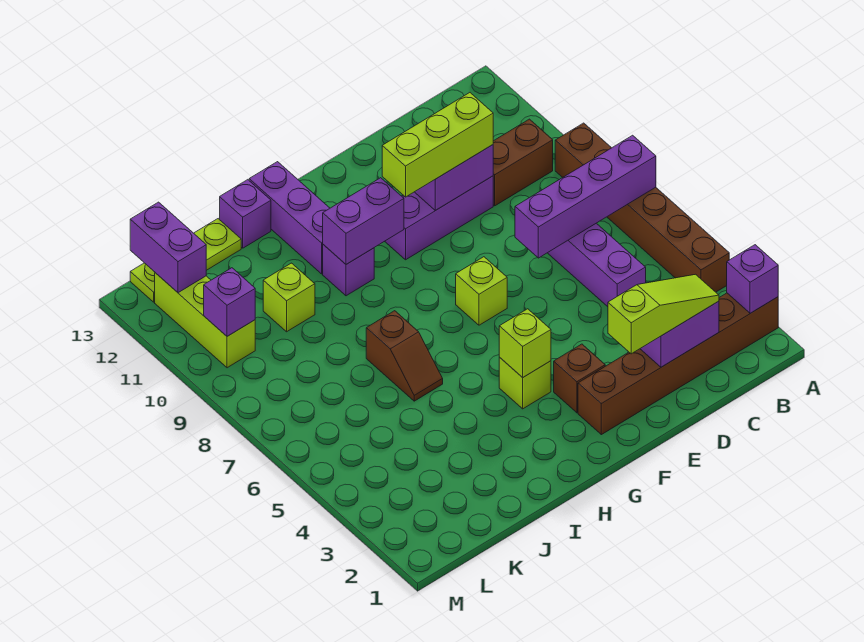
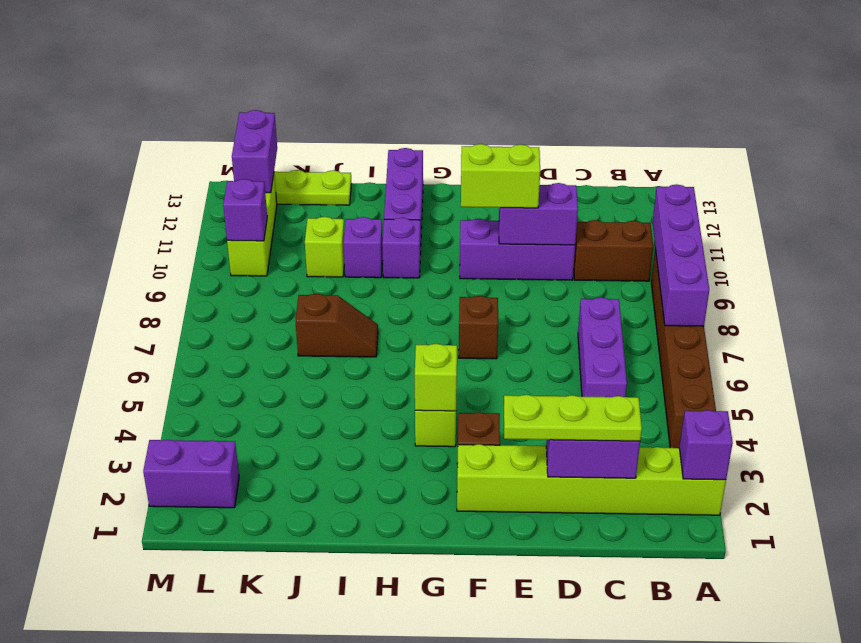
brown brick A2:F2 level 1 -> lime brick A2:F2 level 1
purple brick A7:D7 level 2 -> purple brick A7:A10 level 2
lime slope C2:E2 level 3 top E -> lime plate C2:E2 level 3
lime brick D10:F10 level 3 -> lime brick E10:F10 level 3
lime brick F7 level 1 -> brown brick F7 level 1
purple brick G10:H10 level 2 -> purple brick L2:M2 level 1
brown slope I6:I7 level 1 top 7 -> brown slope I7:J7 level 1 top J
purple brick I13 level 1 -> purple brick I10 level 1

